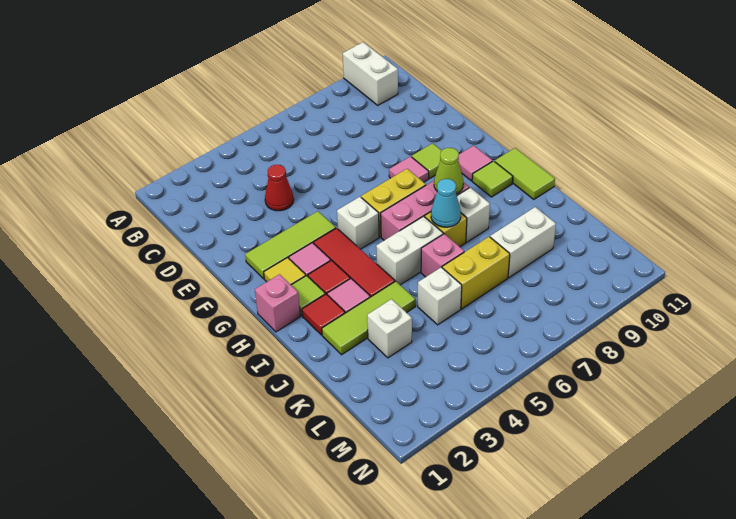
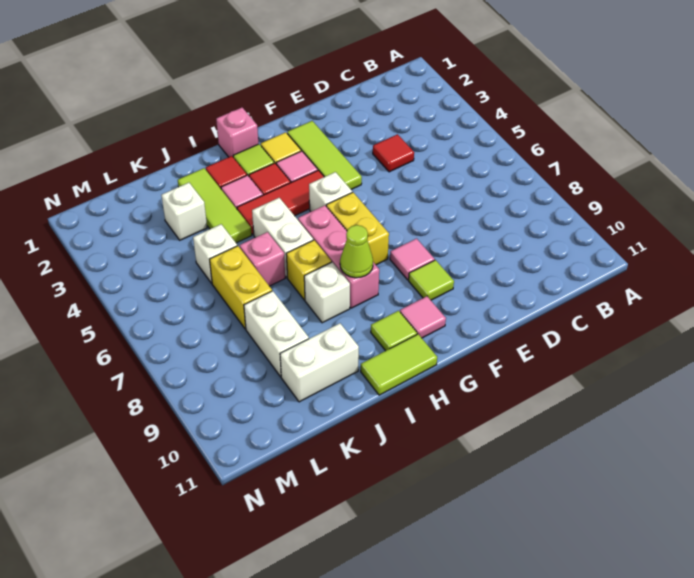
white brick A10:B10 level 1 -> white brick J10:K10 level 1
red cone D4 level 1 -> red tile D4 level 1
cyan cone I7 level 2 -> none

